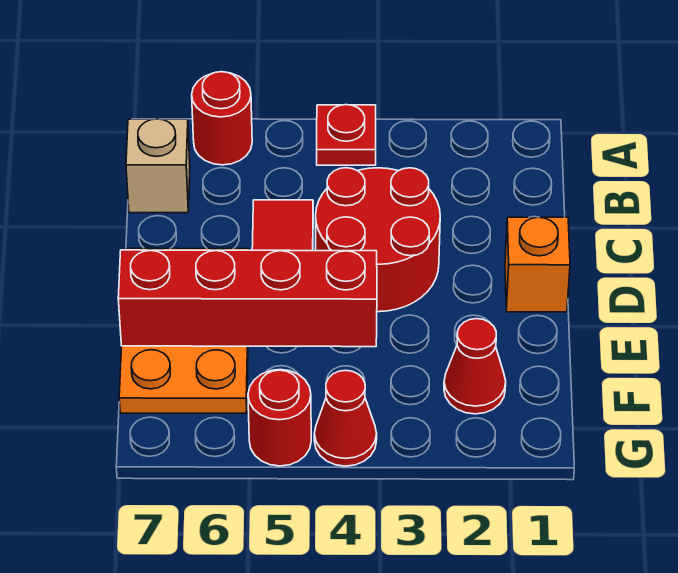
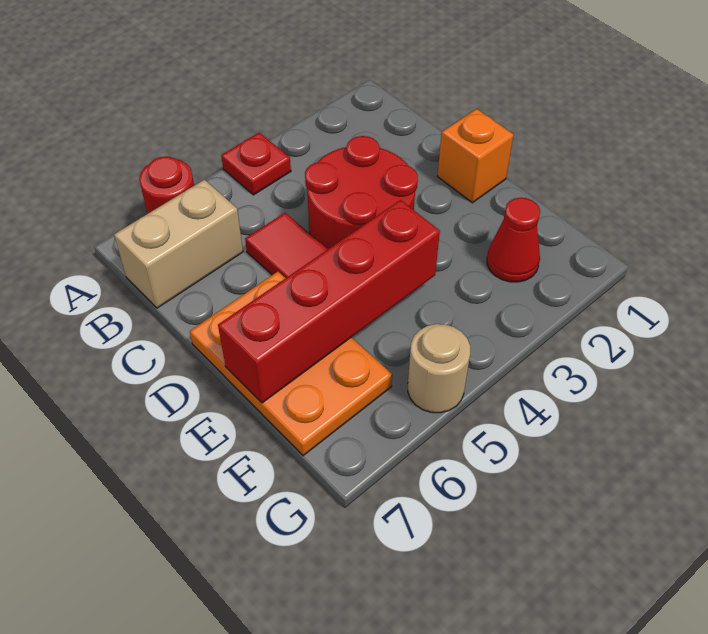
tan brick B7 level 1 -> tan brick B6:B7 level 1
red cone G4 level 1 -> none
red round brick G5 level 1 -> tan round brick G5 level 1

